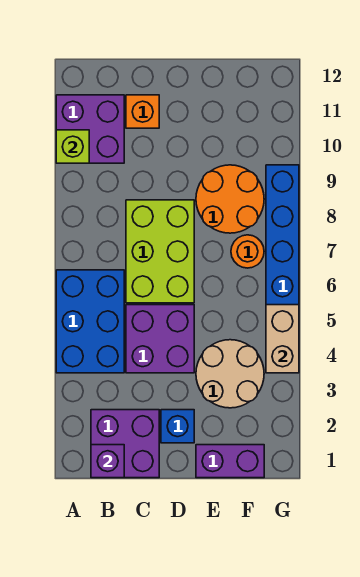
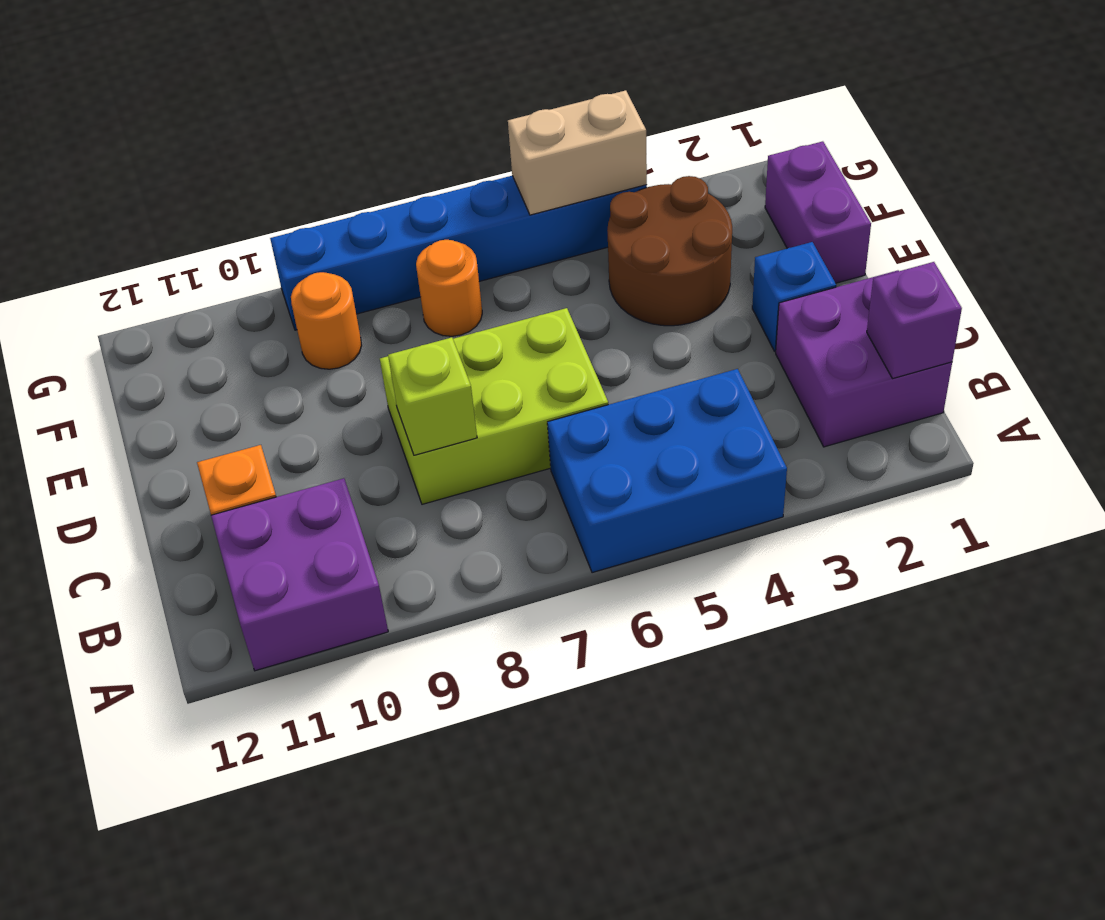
lime brick A10 level 2 -> lime brick C8 level 2
purple brick C4:D5 level 1 -> none
tan round brick E3:F4 level 1 -> brown round brick E3:F4 level 1
orange round brick E8:F9 level 1 -> orange round brick F9 level 1

